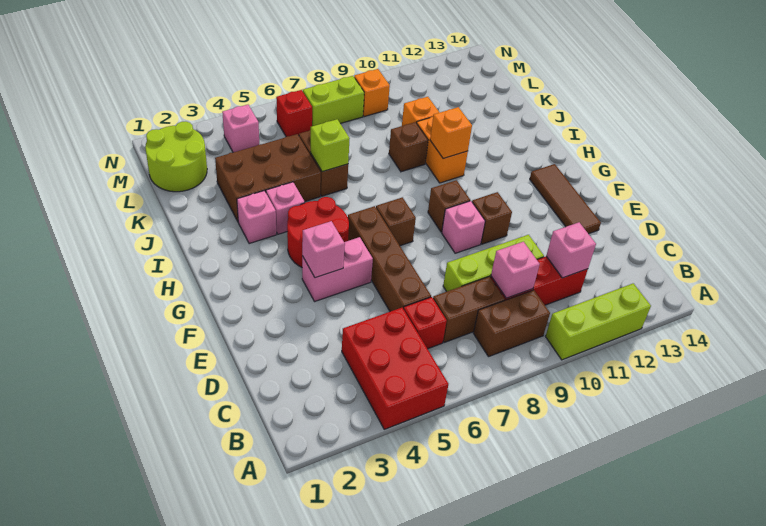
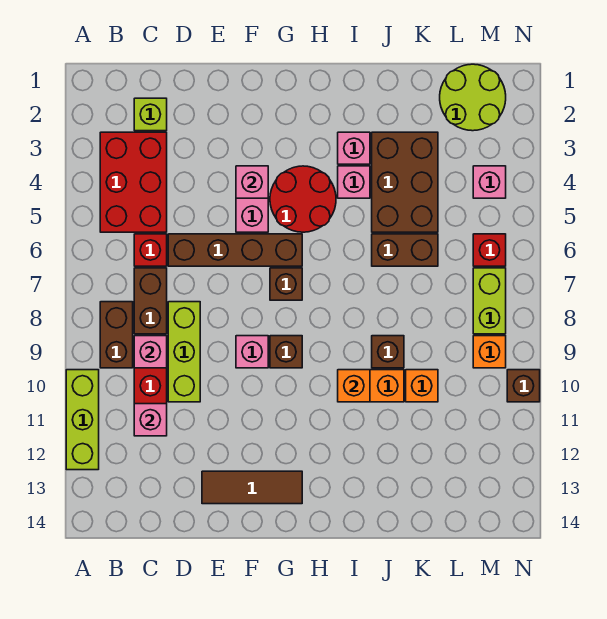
red brick A4:C5 level 1 -> red brick B3:C5 level 1
brown brick F10 level 1 -> brown brick N10 level 1
lime brick J6 level 2 -> lime brick C2 level 1

